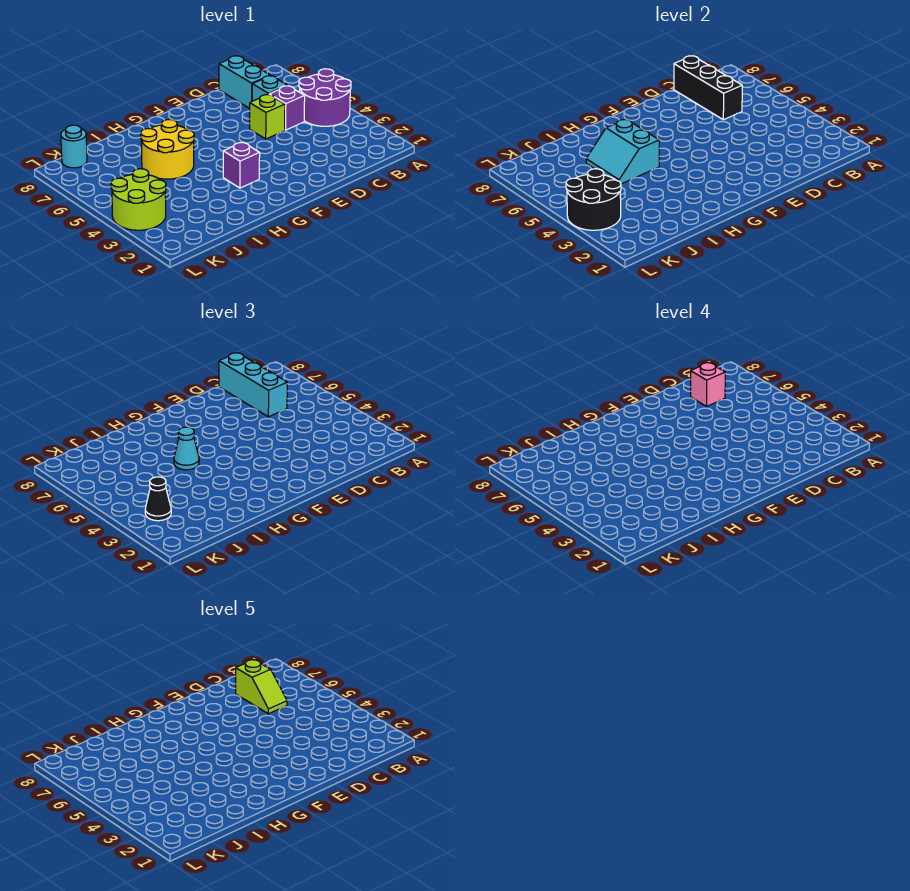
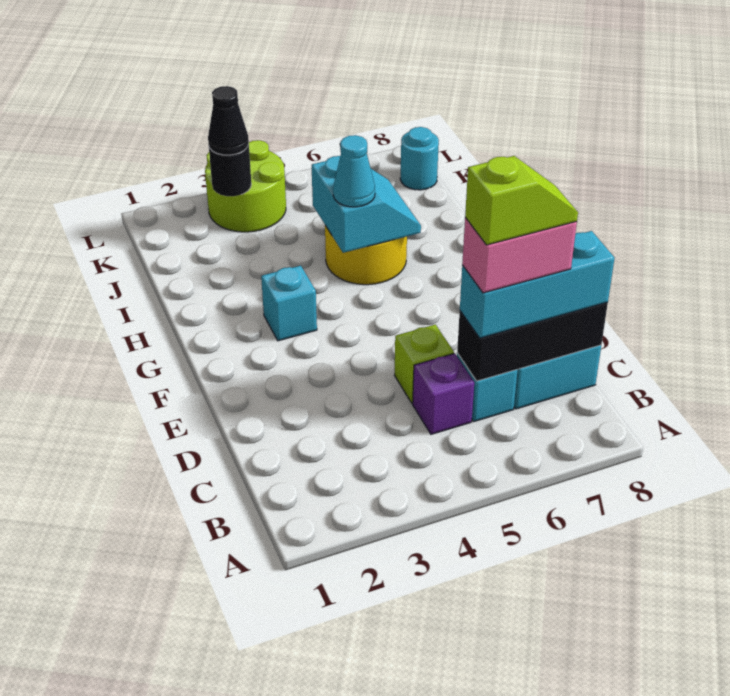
purple round brick A4:B5 level 1 -> none
lime slope C6:C7 level 5 top 7 -> lime slope C6:C7 level 5 top 6
pink brick C7 level 4 -> pink brick C6:C7 level 4
purple brick G3 level 1 -> cyan brick G3 level 1
cyan slope H5:I6 level 2 top H -> cyan slope H5:I6 level 2 top 5
black round brick K3:L4 level 2 -> black round brick K3 level 2

